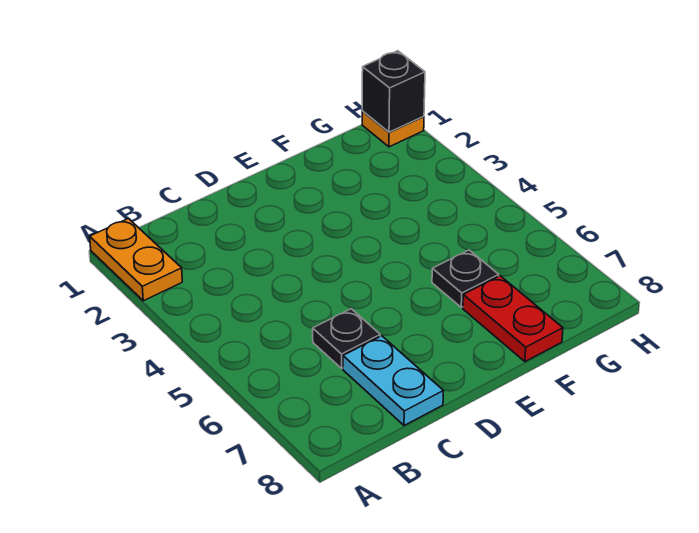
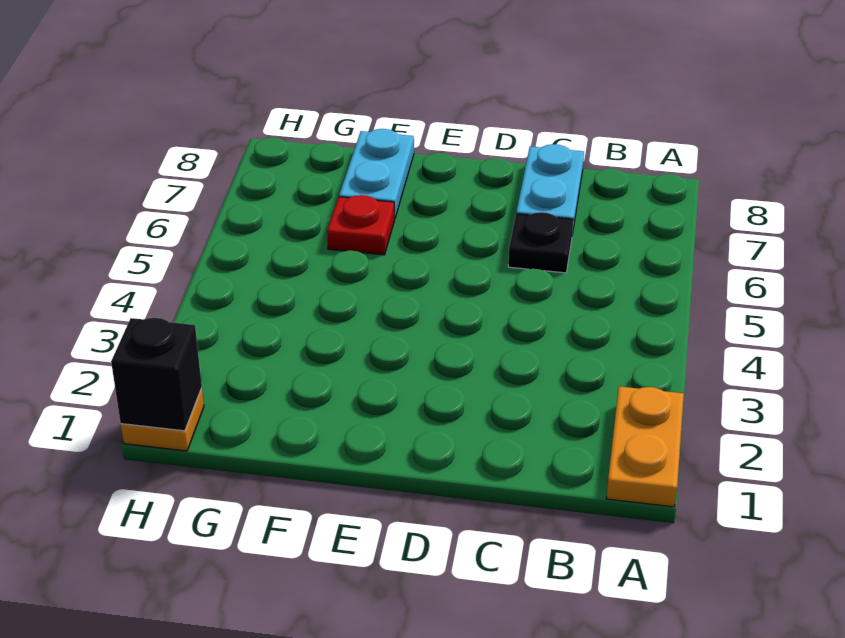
black plate F6 level 1 -> red plate F6 level 1
red plate F7:F8 level 1 -> cyan plate F7:F8 level 1

